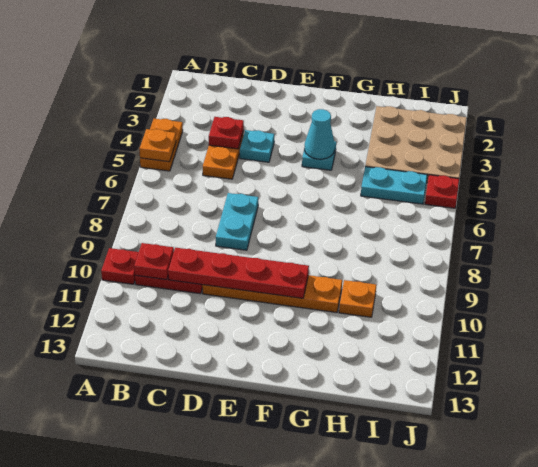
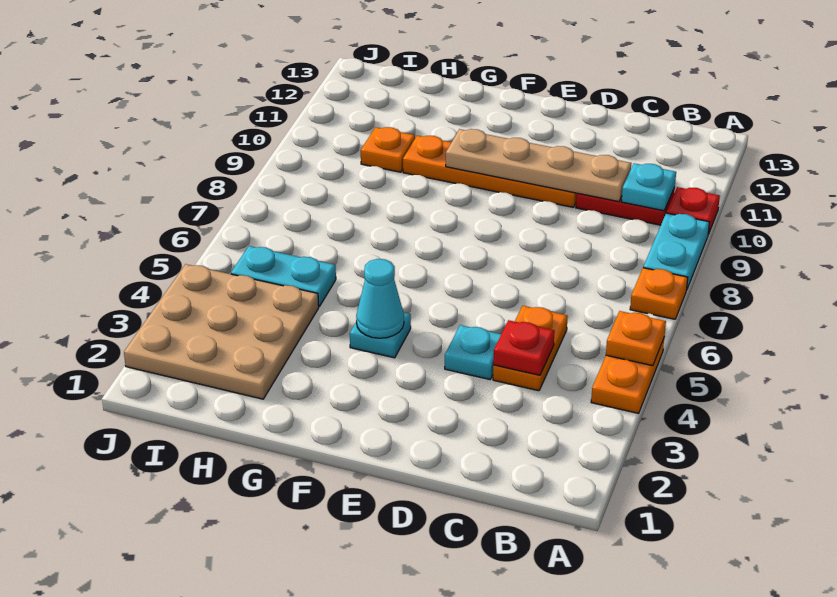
none -> orange plate A7 level 1
red plate B10 level 2 -> cyan plate B10 level 2
red plate C10:F10 level 2 -> tan plate C10:F10 level 2
cyan plate D7:D8 level 1 -> cyan plate A8:A9 level 1
red plate J5 level 1 -> none

